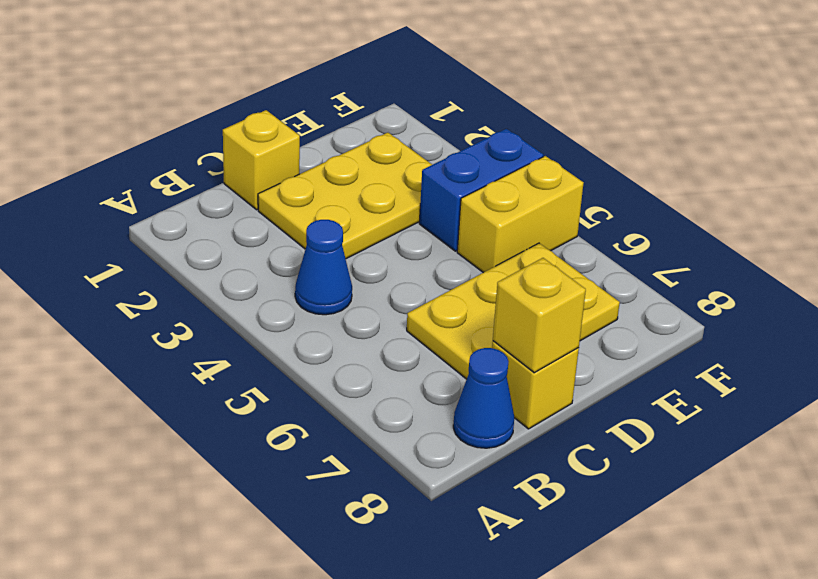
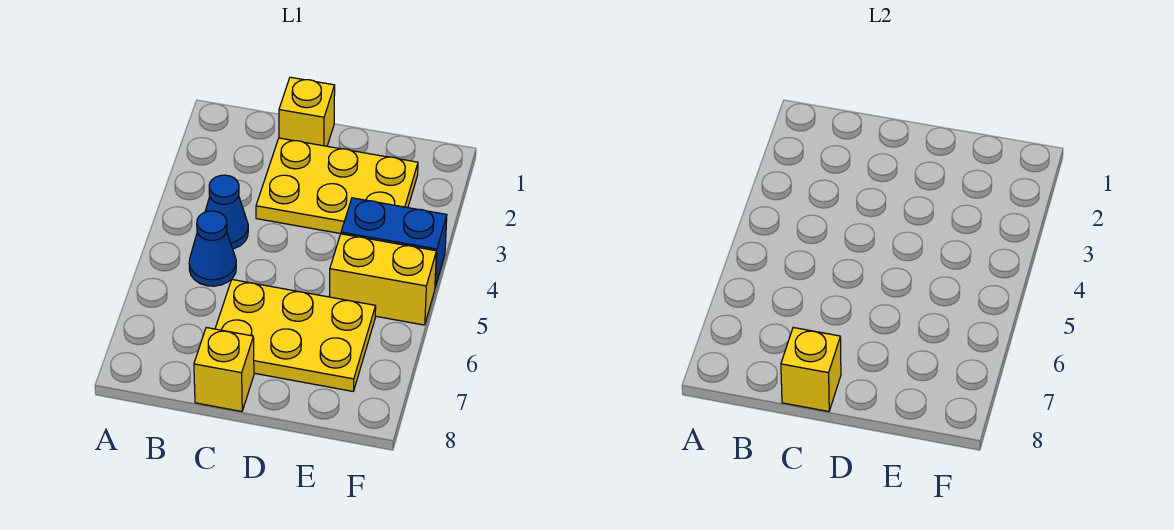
blue cone B8 level 1 -> blue cone B5 level 1

